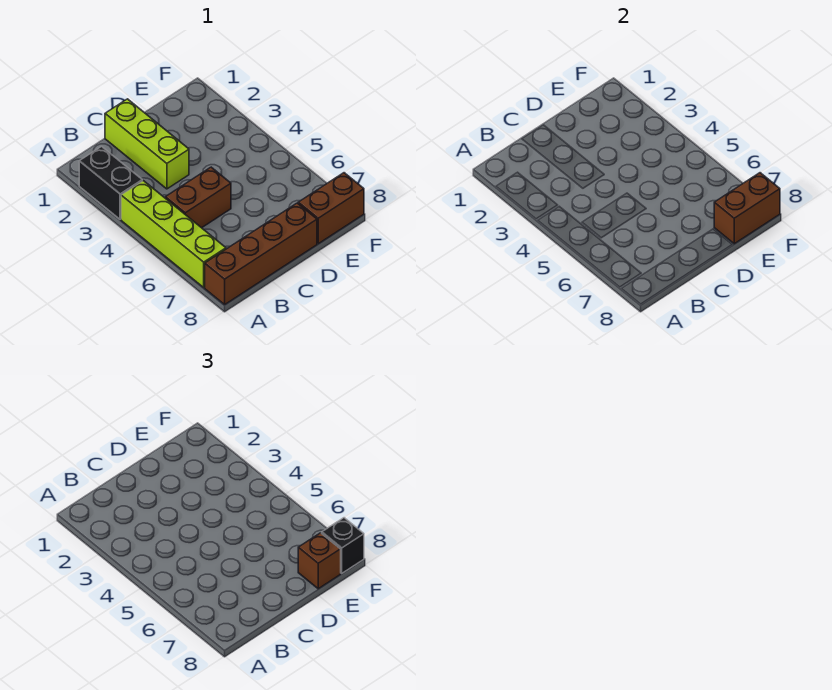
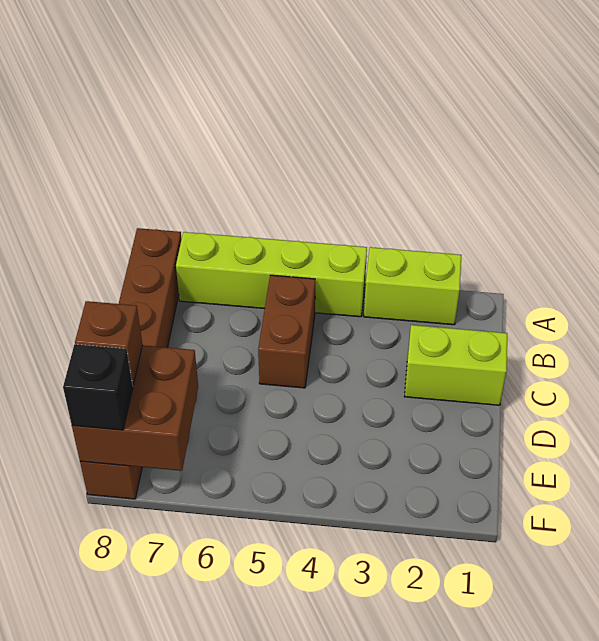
black brick A2:A3 level 1 -> lime brick A2:A3 level 1
lime brick C1:C3 level 1 -> lime brick C1:C2 level 1
brown brick E8:F8 level 2 -> brown brick E7:F8 level 2

